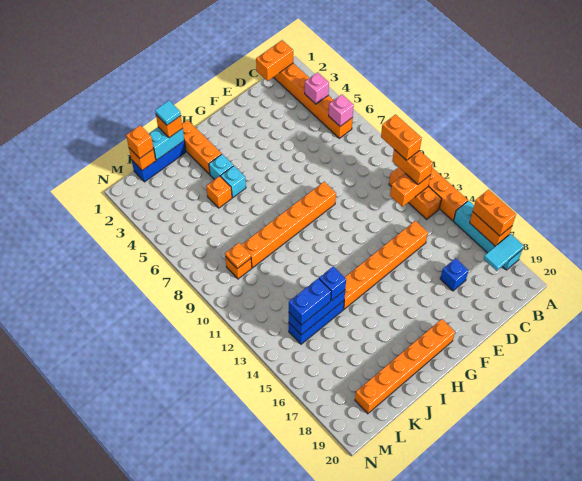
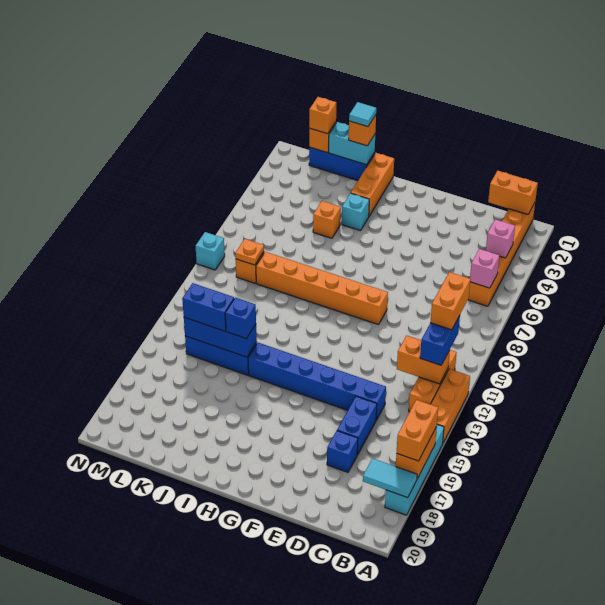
orange brick B11:B12 level 3 -> blue brick B11:B12 level 3
orange brick D14:I14 level 1 -> blue brick D14:I14 level 1
none -> blue brick D15:D16 level 1
orange brick G19:L19 level 1 -> none
cyan brick I5 level 1 -> cyan brick N9 level 1

